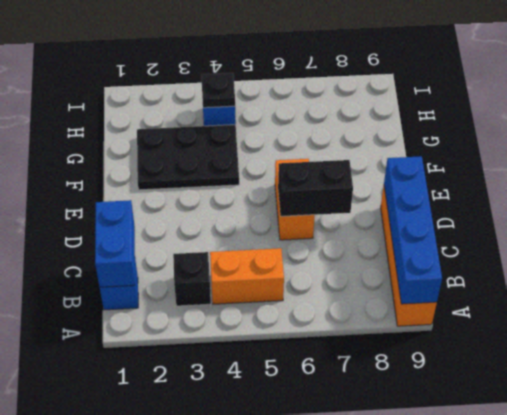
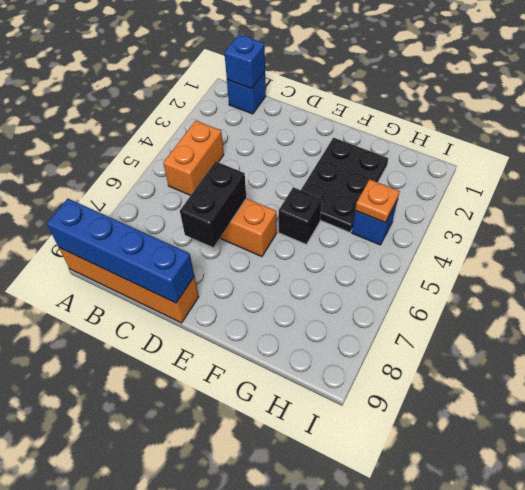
blue brick B1:C1 level 2 -> blue brick B1 level 2
black brick B3 level 1 -> black brick F5 level 1
black plate H4 level 2 -> orange plate H4 level 2

